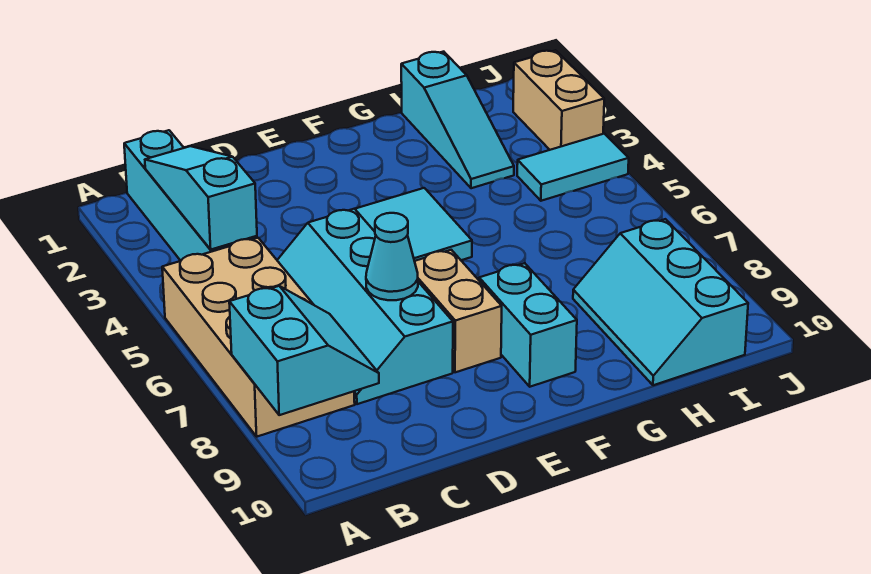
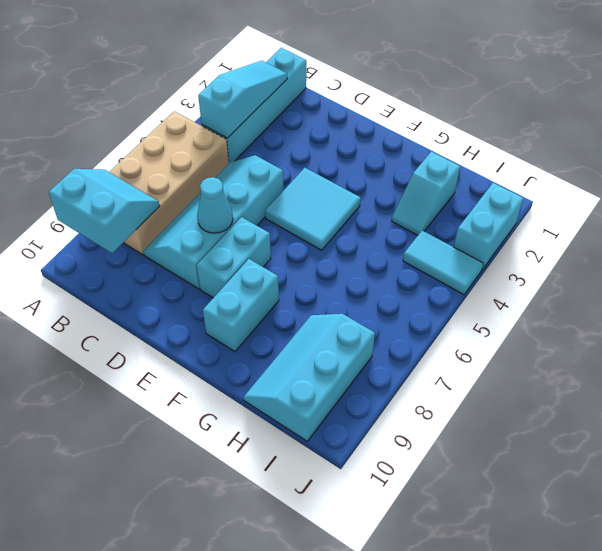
cyan slope A8:B9 level 2 top A -> cyan slope A8:B9 level 2 top 9
tan brick E7:E8 level 1 -> cyan brick E7:E8 level 1
cyan slope H1:H3 level 1 top 1 -> cyan slope H2:H3 level 1 top 2
tan brick J2:J3 level 1 -> cyan brick J2:J3 level 1

